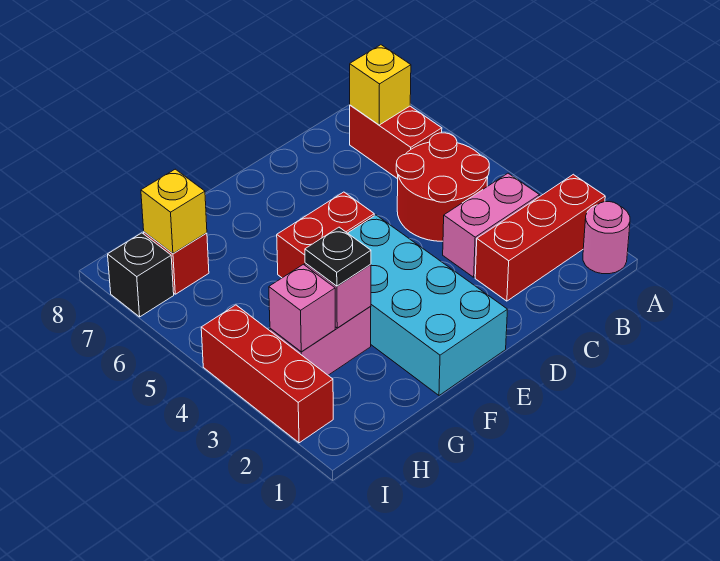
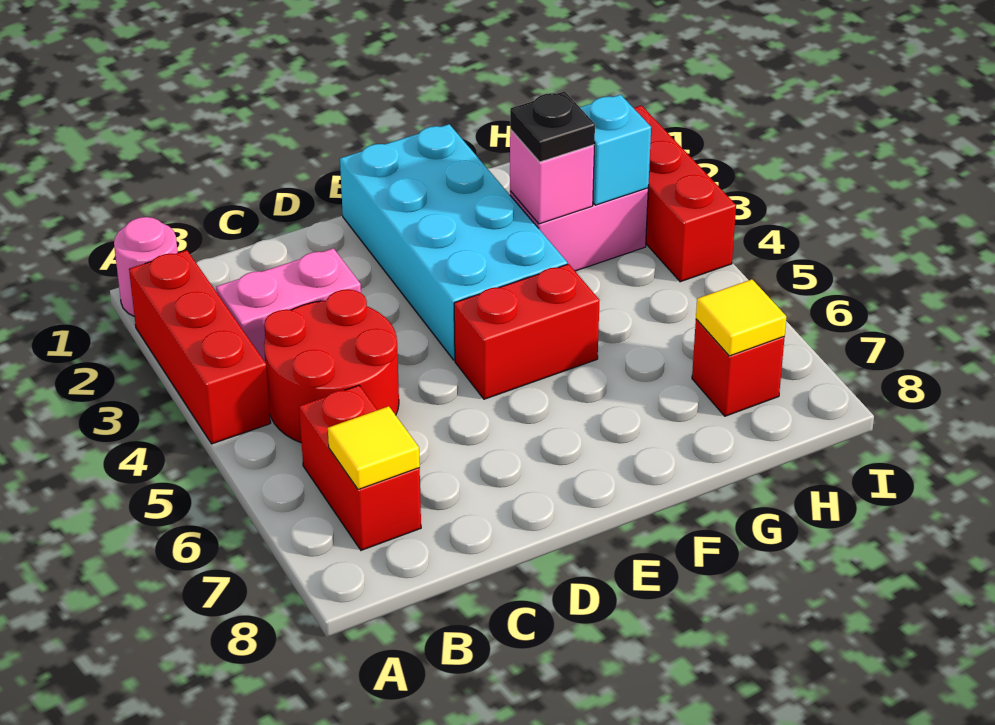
red brick A2:C2 level 1 -> red brick A2:A4 level 1
yellow brick B7 level 2 -> yellow tile B7 level 2
pink brick H3 level 2 -> cyan brick H3 level 2
yellow brick H7 level 2 -> yellow tile H7 level 2
black brick I7 level 1 -> none

